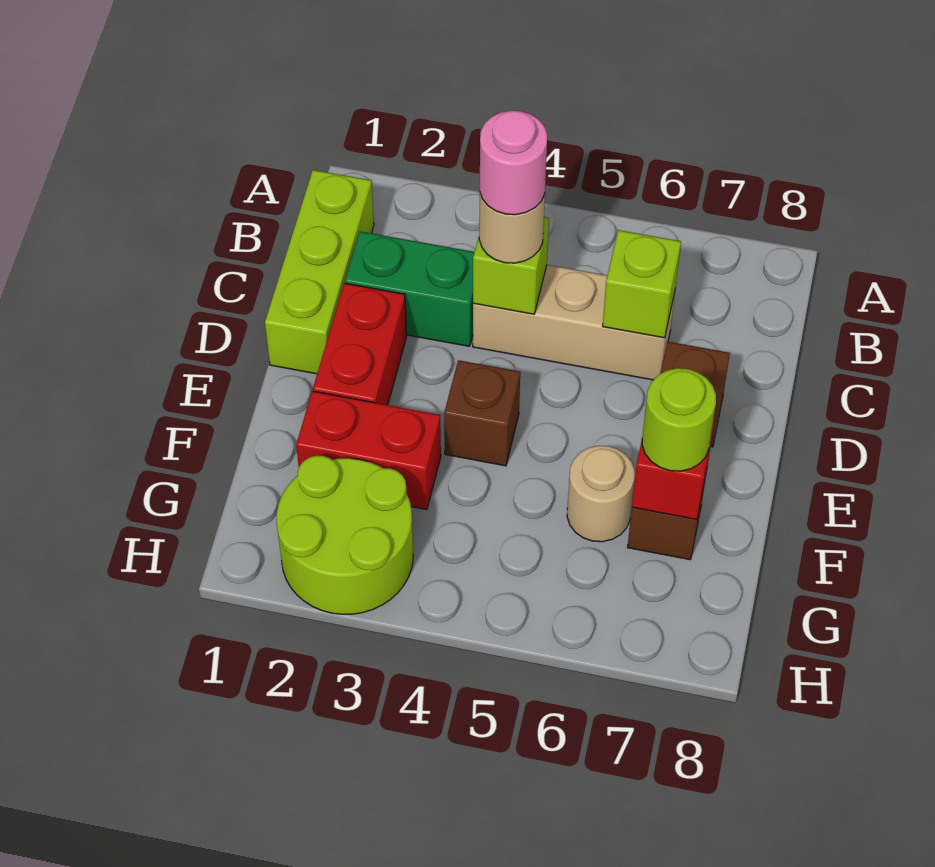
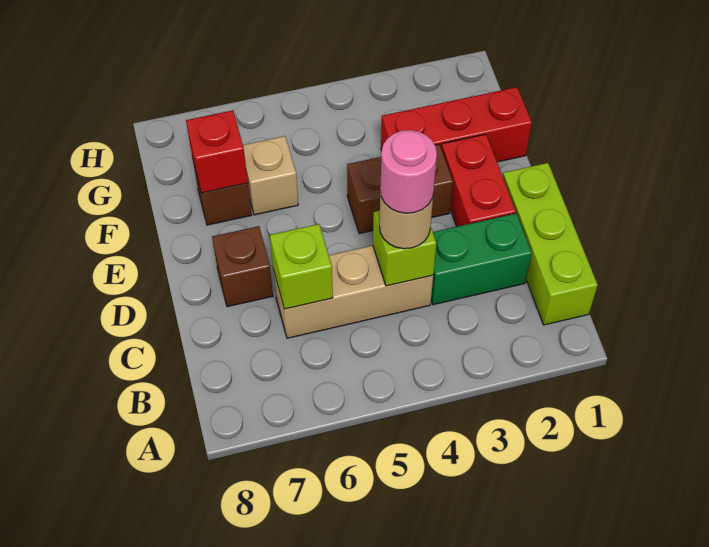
brown brick E4 level 1 -> brown brick E3:E4 level 1
red brick F2:F3 level 1 -> red brick F1:F3 level 1
tan round brick F6 level 1 -> tan brick F6 level 1
lime round brick F7 level 3 -> none
lime round brick G2:H3 level 1 -> none

